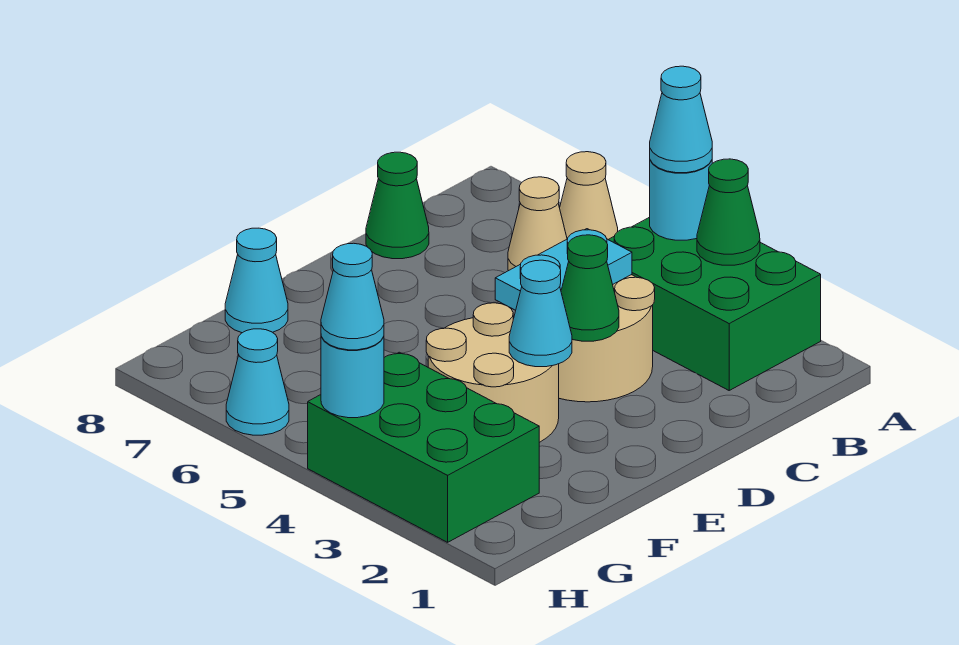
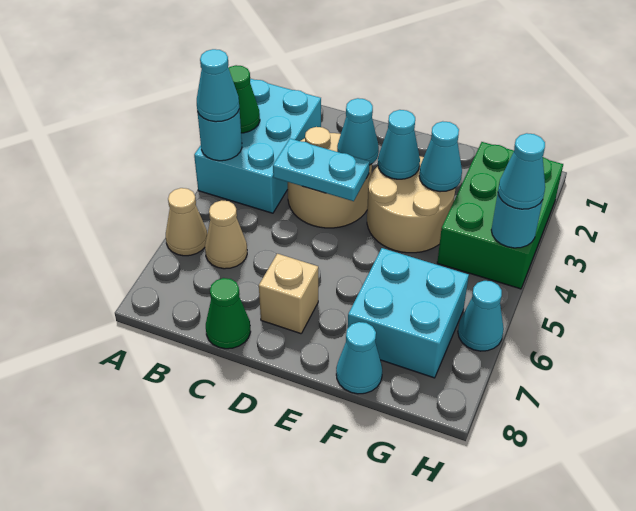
green brick A2:B4 level 1 -> cyan brick A2:B4 level 1
green cone D3 level 2 -> cyan cone D3 level 2
none -> tan brick D7 level 1
none -> cyan cone F3 level 2
none -> cyan brick F6:G7 level 1

